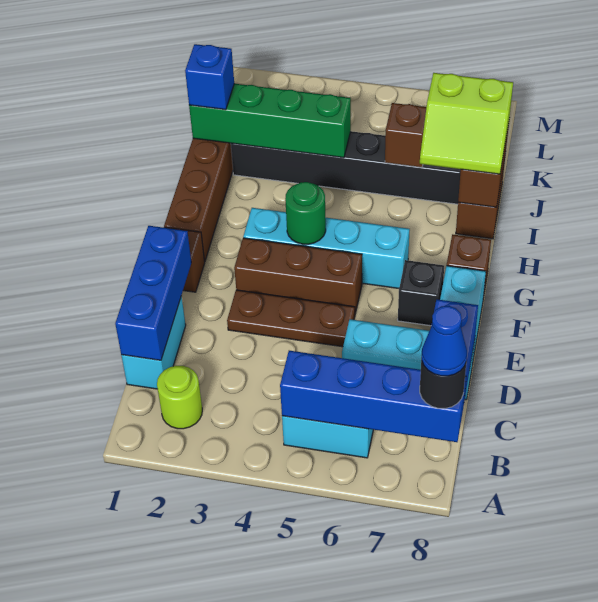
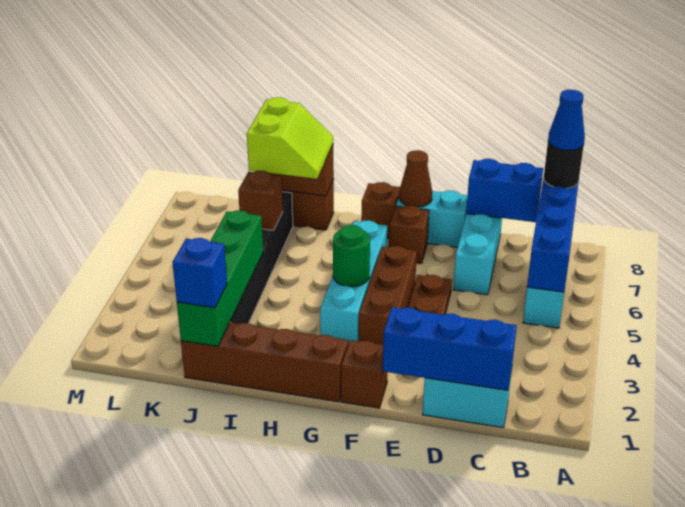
lime round brick B2 level 1 -> none
black brick F7 level 1 -> brown brick F7 level 1
none -> brown cone F8 level 2

